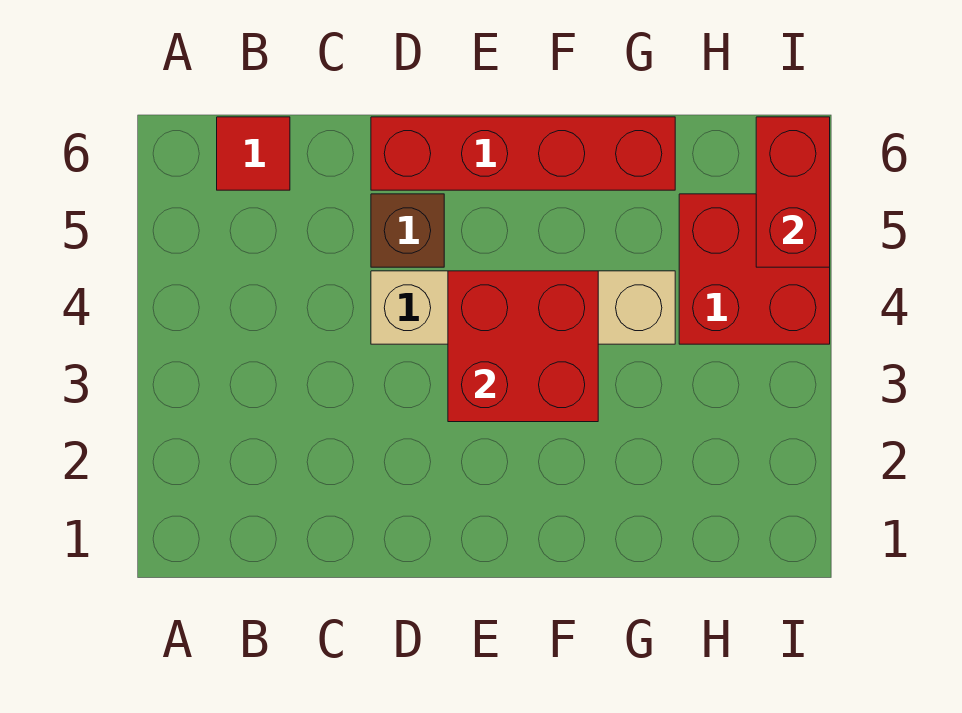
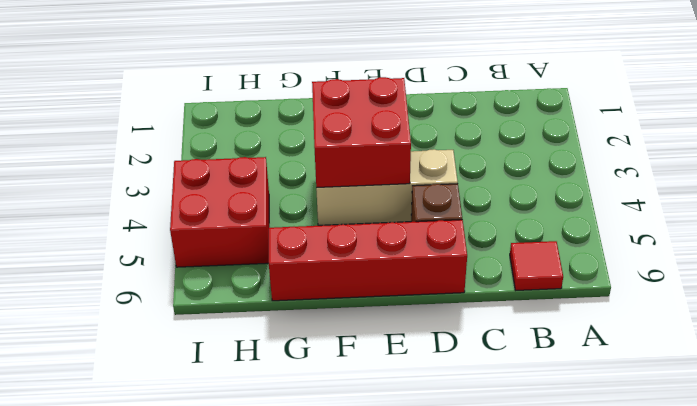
tan brick D4:G4 level 1 -> tan brick D4:F4 level 1
red brick I5:I6 level 2 -> none

